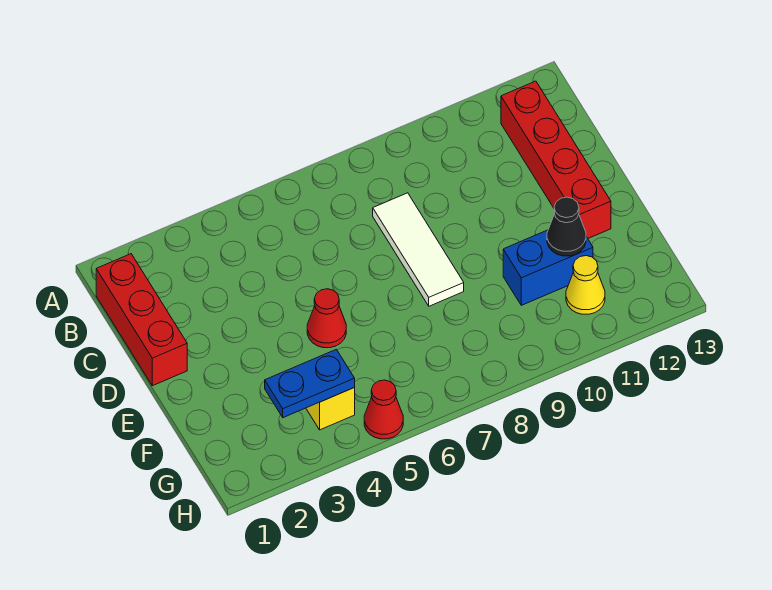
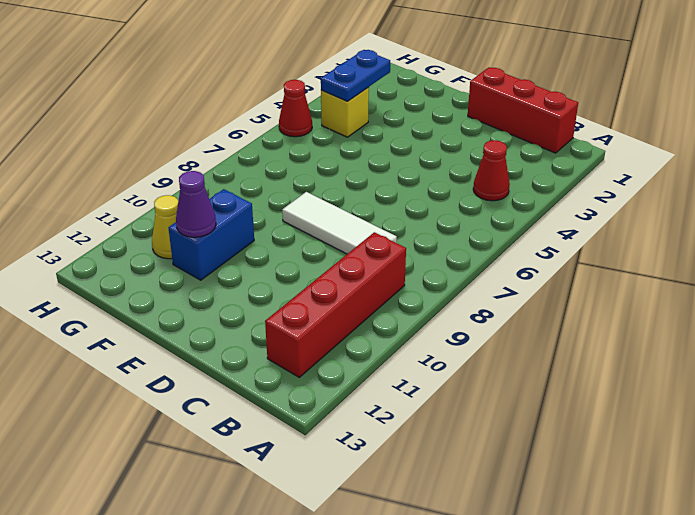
red brick B12:E12 level 1 -> red brick B9:B12 level 1
red cone E5 level 1 -> red cone B4 level 1
black cone F11 level 2 -> purple cone F11 level 2

